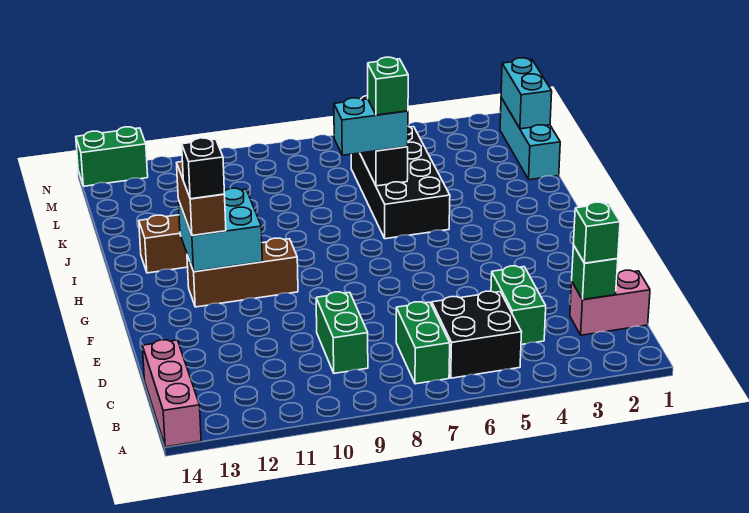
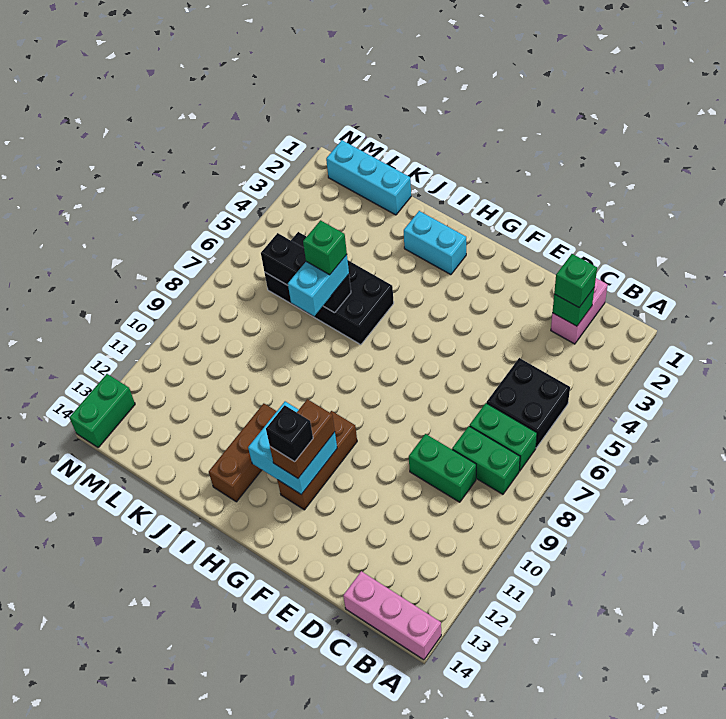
green brick C4:D4 level 1 -> green brick B8:C8 level 1
brown brick G12:H12 level 3 -> brown brick G11:G12 level 3
cyan brick L1:M1 level 2 -> cyan brick H2:I2 level 1

